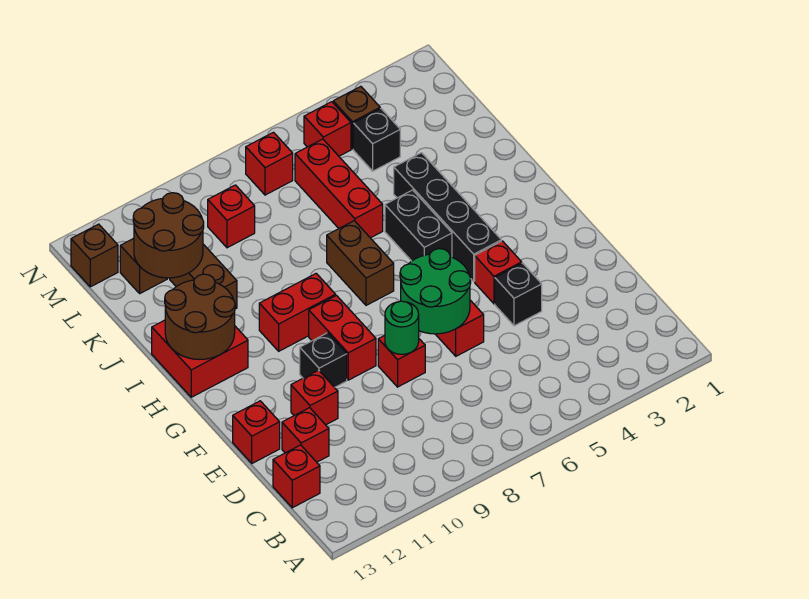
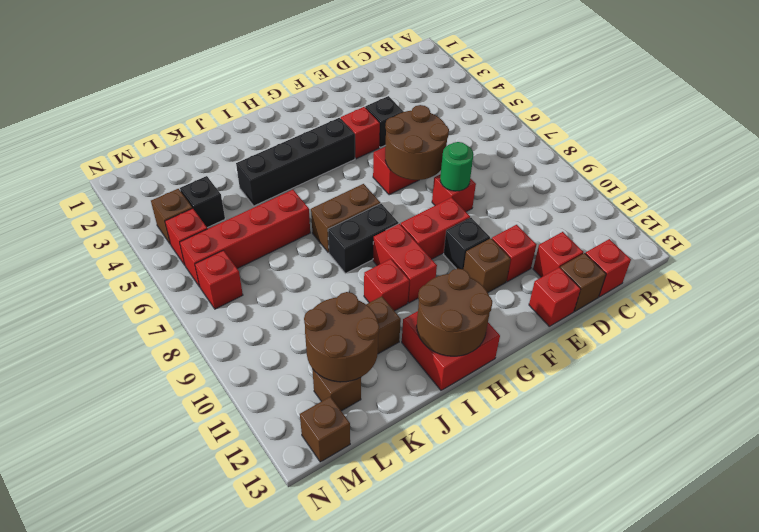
none -> brown brick D13 level 1
green round brick E6:F7 level 2 -> brown round brick E6:F7 level 2
none -> brown brick F11 level 1
black brick H5:I5 level 1 -> black brick H8:I8 level 1
red brick J6:L6 level 1 -> red brick J6:M6 level 1
red brick L9 level 1 -> red brick I10 level 1

